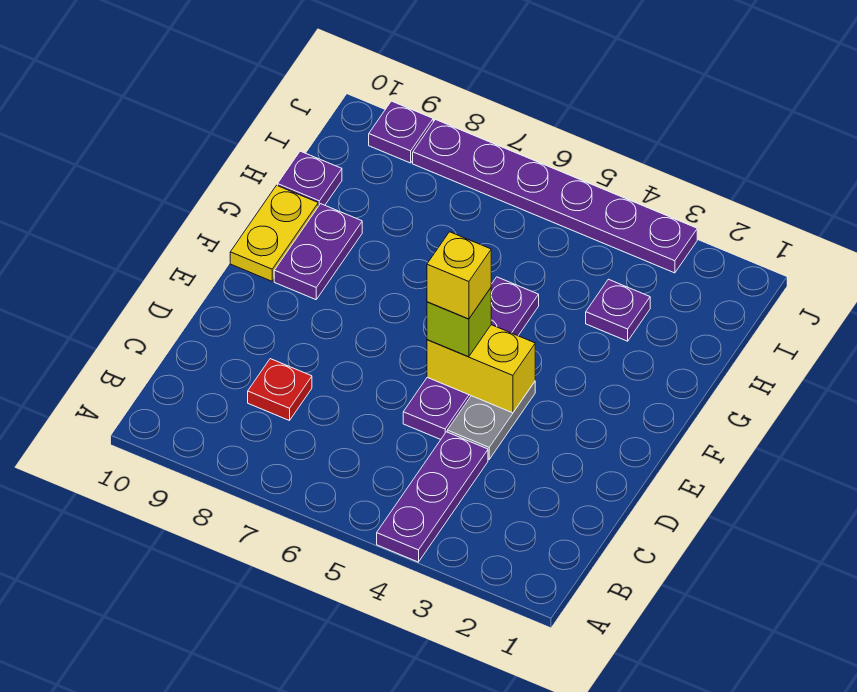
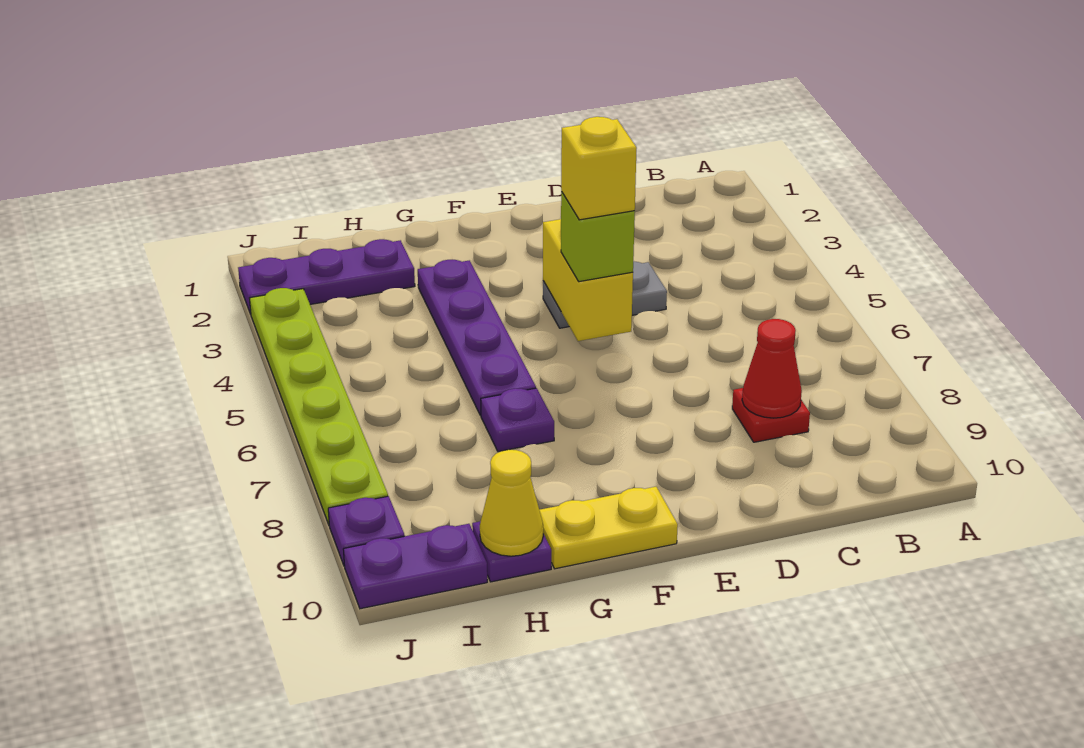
purple plate A4:C4 level 1 -> purple plate H2:J2 level 1
none -> red cone C8 level 2
purple plate D5:G5 level 1 -> purple plate G3:G6 level 1
purple plate F9:G9 level 1 -> purple plate I10:J10 level 1
purple plate H3 level 1 -> purple plate G7 level 1
none -> yellow cone H10 level 2
purple plate J3:J8 level 1 -> lime plate J3:J8 level 1

